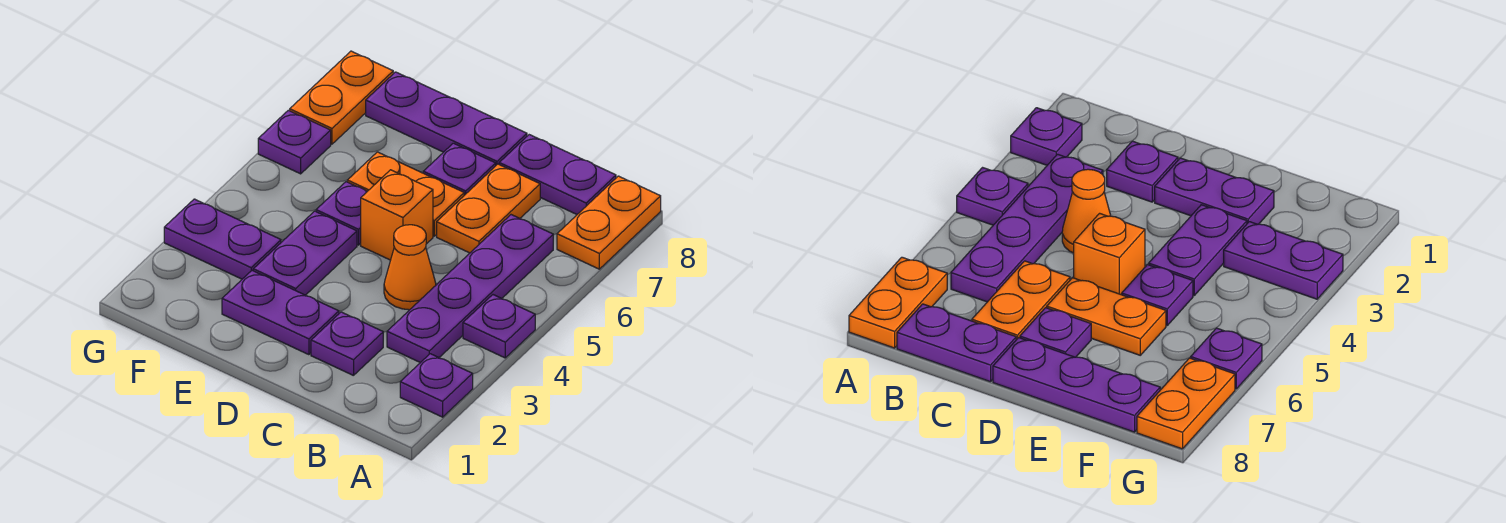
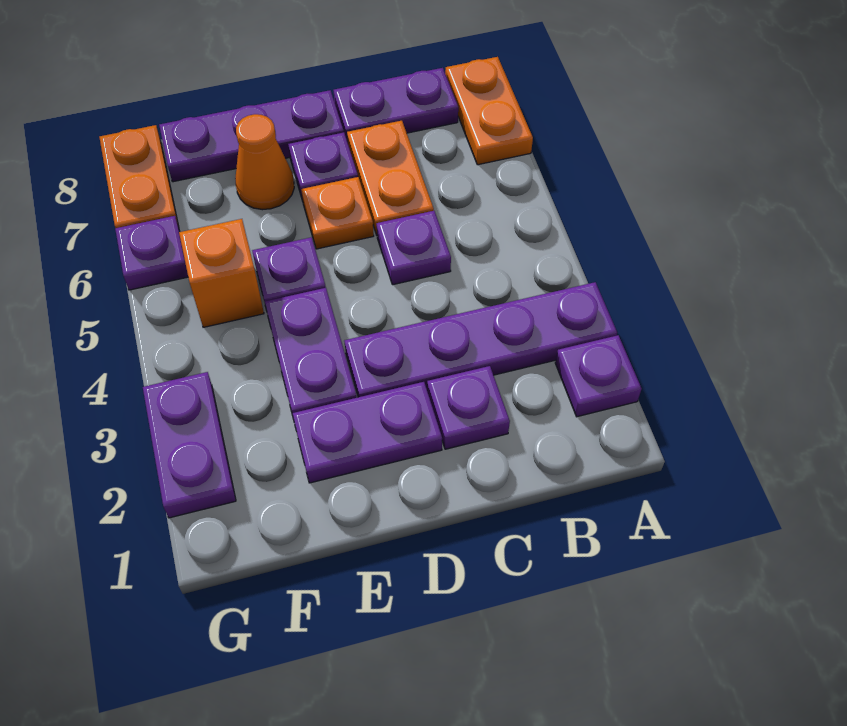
purple plate A4 level 1 -> purple plate C5 level 1
purple plate B3:B6 level 1 -> purple plate A3:D3 level 1
orange cone C4 level 1 -> orange cone E7 level 1
orange brick D5 level 1 -> orange brick F5 level 1
orange plate D6:E6 level 1 -> orange plate D6 level 1
purple plate F3:G3 level 1 -> purple plate G2:G3 level 1

